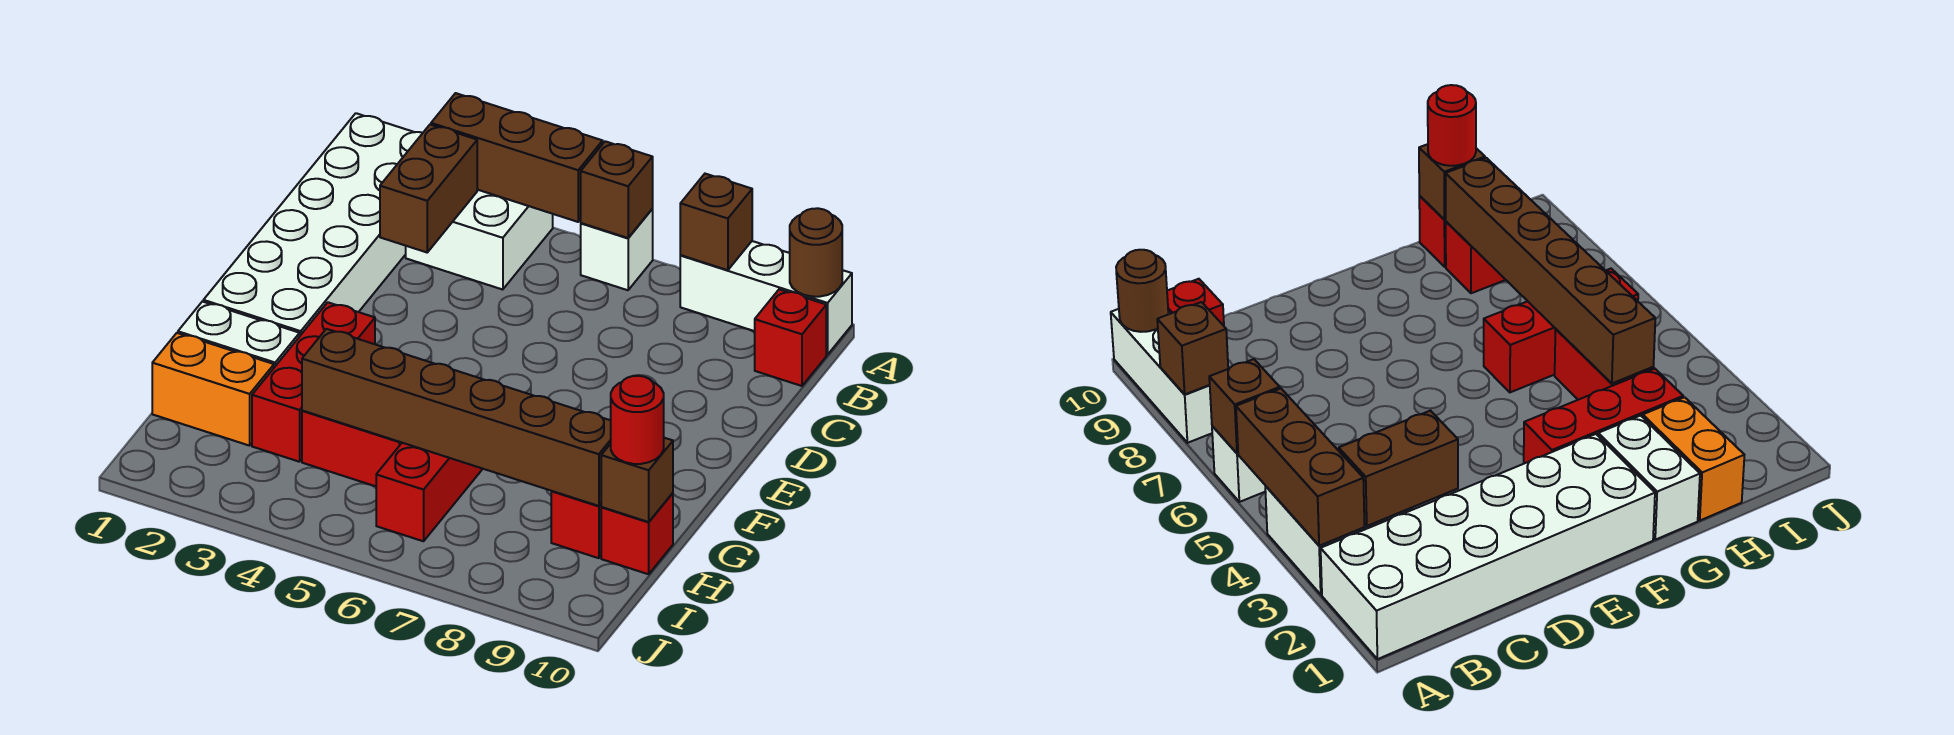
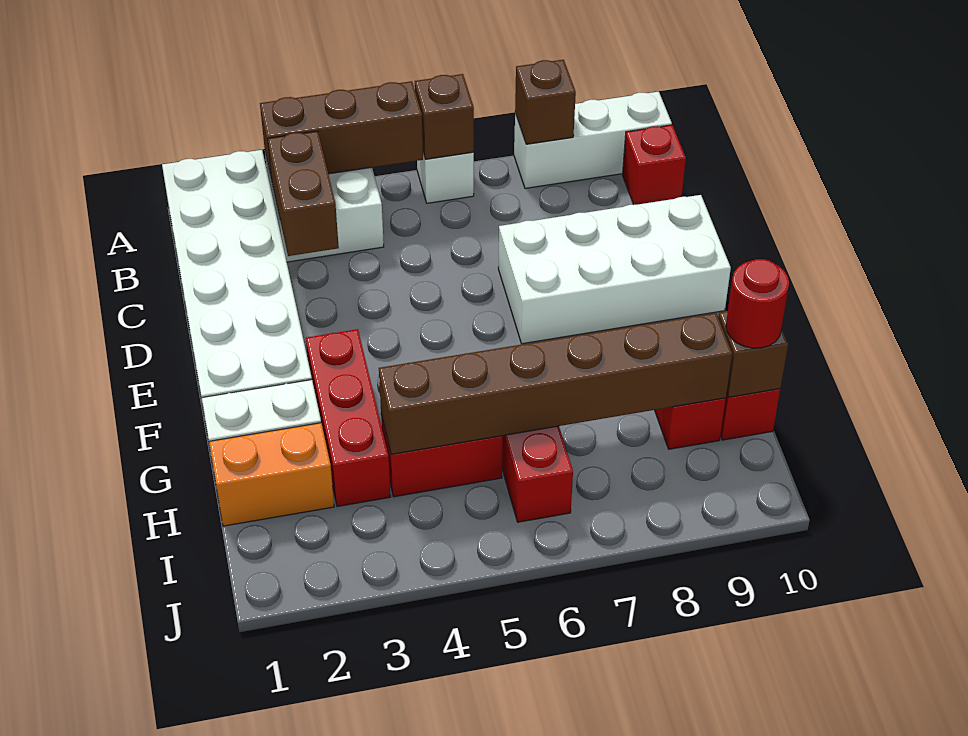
brown round brick A10 level 2 -> none
none -> white brick D7:E10 level 1

